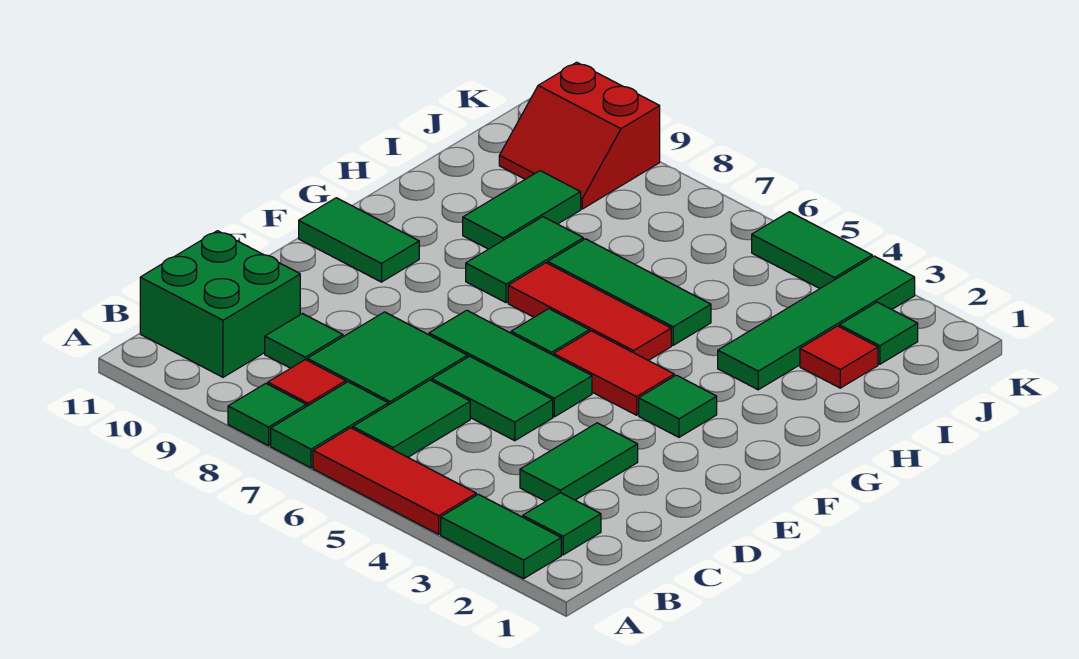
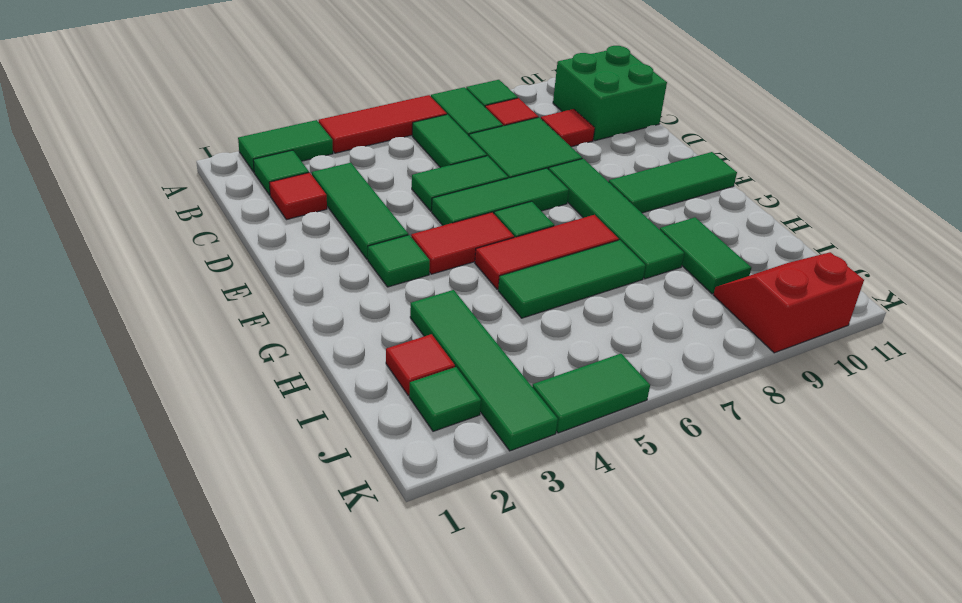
none -> red tile C2 level 1
green tile C3:D3 level 1 -> green tile C3:E3 level 1
green tile C9 level 1 -> red tile C9 level 1
green tile F10:F11 level 1 -> green tile F9:F11 level 1
green tile G8:H8 level 1 -> green tile E8:H8 level 1

